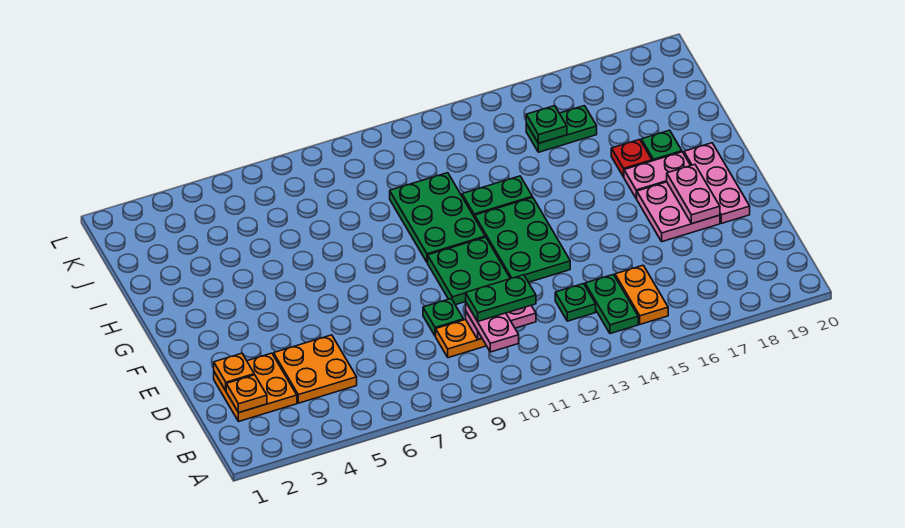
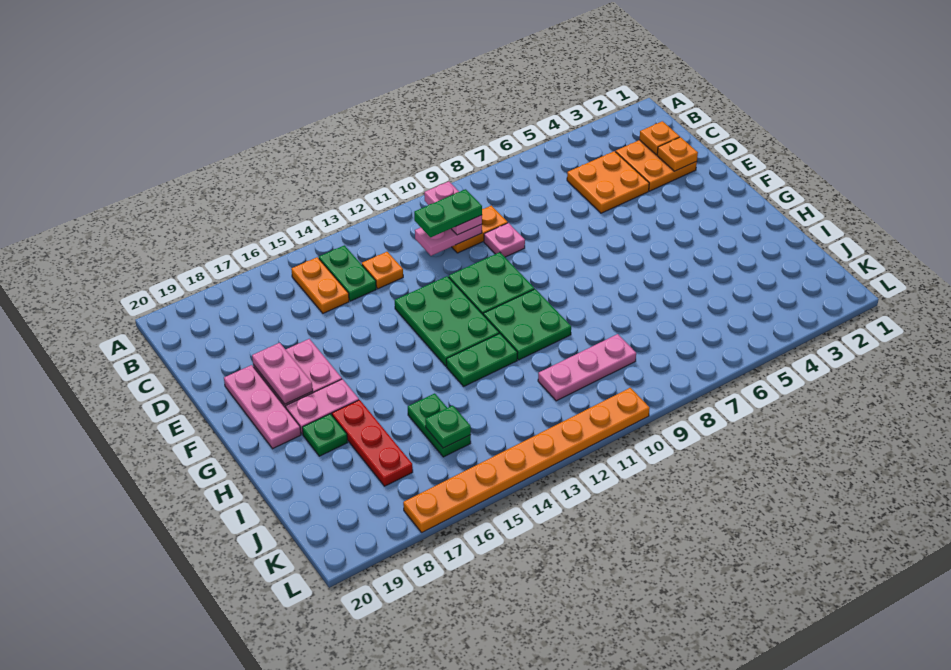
green plate C13 level 1 -> orange plate C13 level 1
green plate D9 level 1 -> pink plate D9 level 1
green plate G10:I11 level 1 -> green plate G10:H11 level 1
red plate H17 level 1 -> red plate H17:J17 level 1
none -> pink plate J9:J11 level 1
green plate J15:J16 level 1 -> green plate I15:J15 level 1
none -> orange plate L10:L17 level 1

